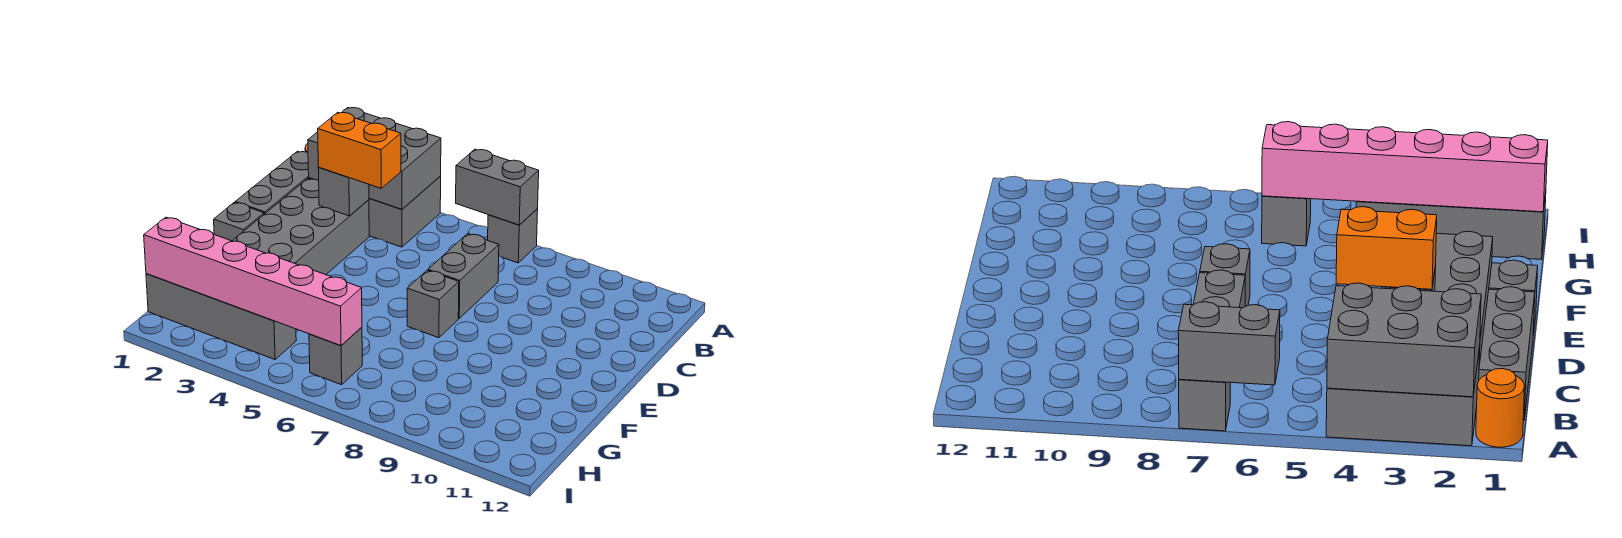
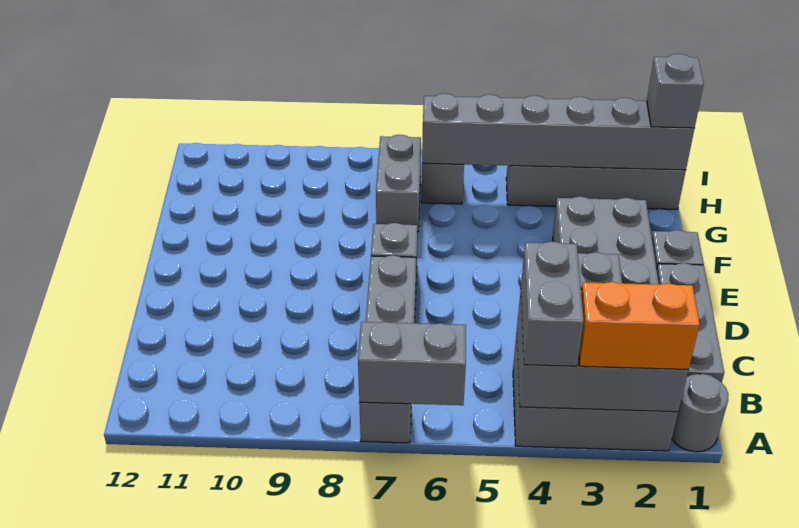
orange round brick A1 level 1 -> grey round brick A1 level 1
none -> grey brick A4:B4 level 3
orange brick C3:C4 level 3 -> orange brick A2:A3 level 3
none -> grey brick G7:H7 level 1
pink brick H1:H6 level 2 -> grey brick H1:H6 level 2
none -> grey brick H1 level 3

